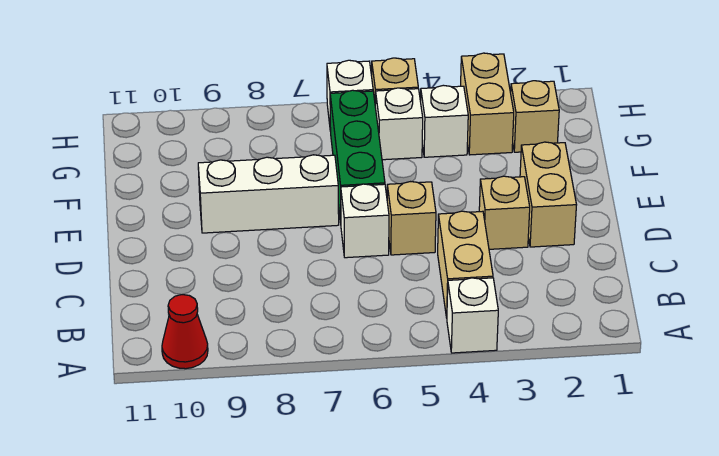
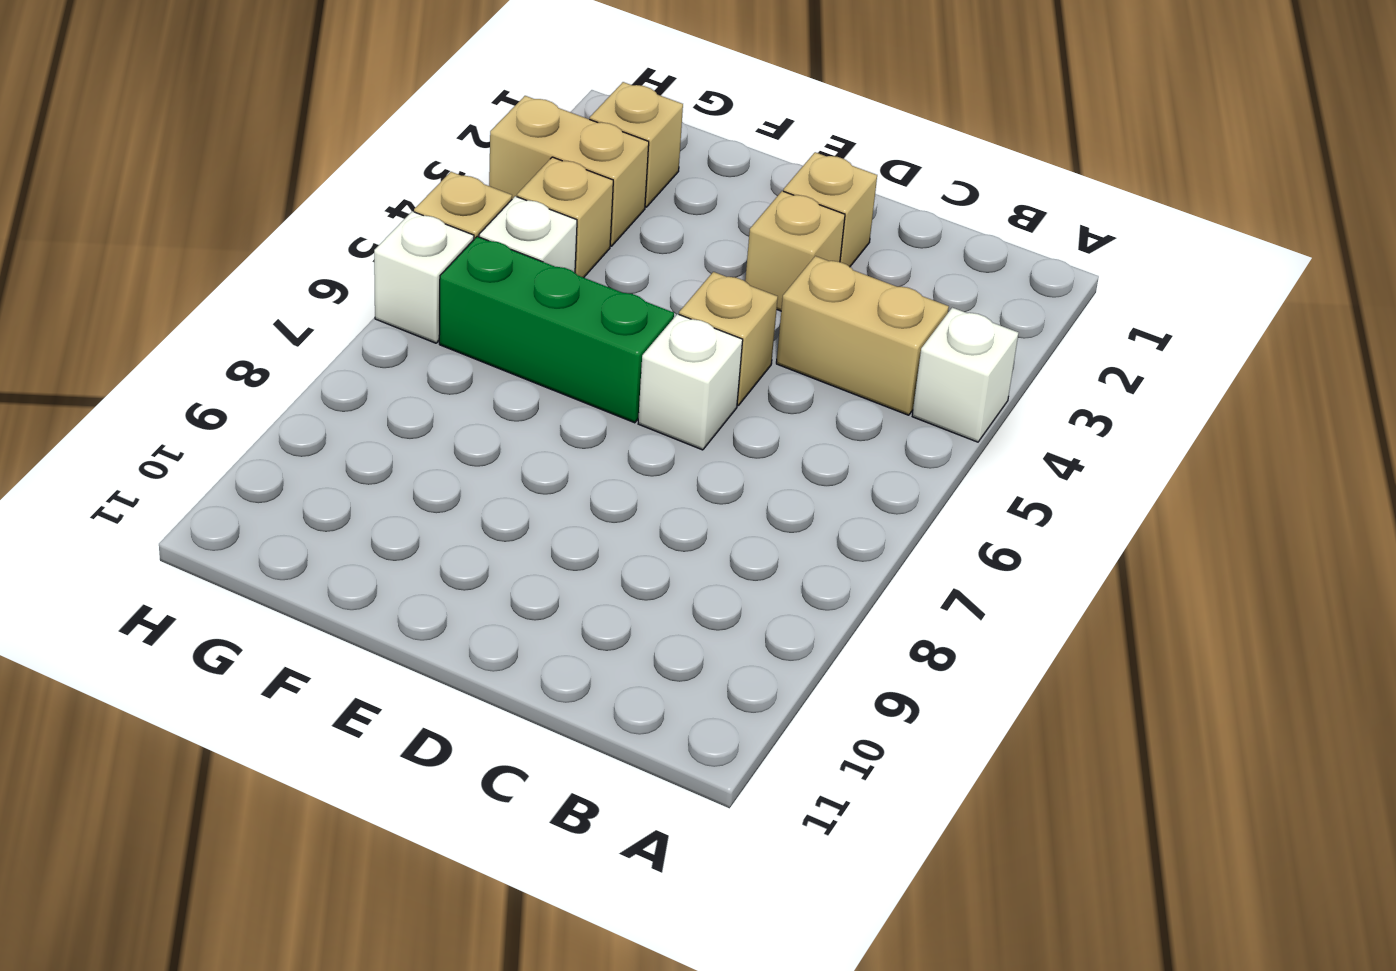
red cone A10 level 1 -> none
tan brick D2:E2 level 1 -> tan brick D2 level 1
white brick E7:E9 level 1 -> none
white brick G4 level 1 -> tan brick G4 level 1

